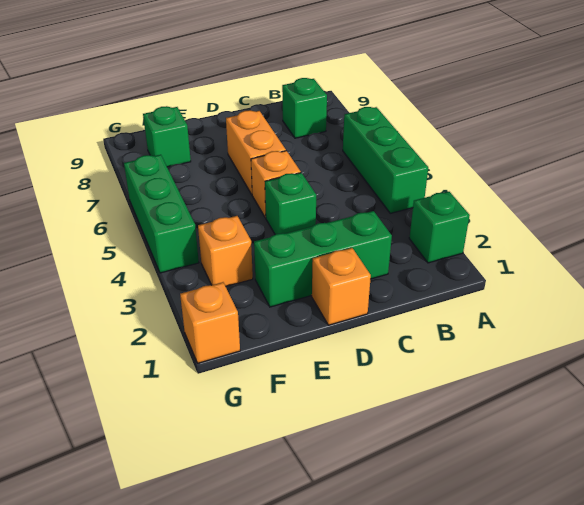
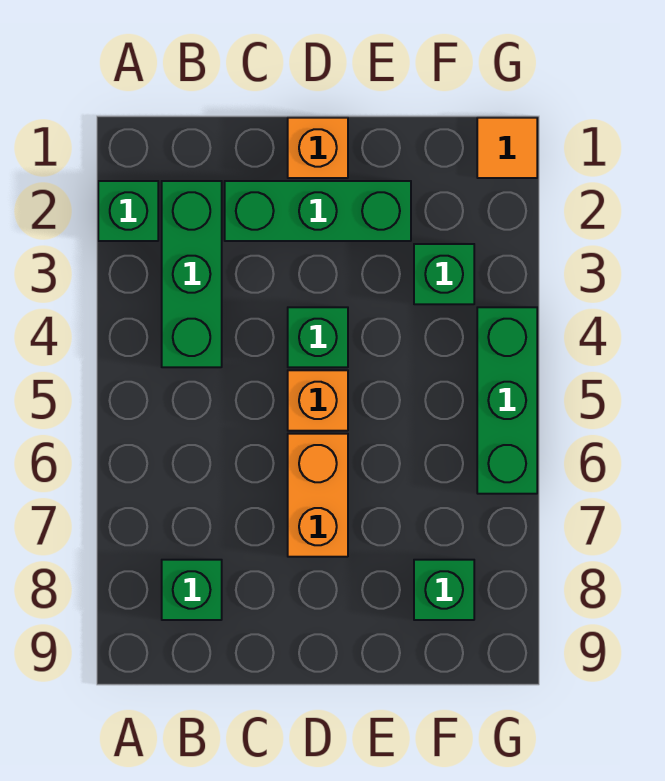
green brick A4:A6 level 1 -> green brick B2:B4 level 1
orange brick F3 level 1 -> green brick F3 level 1
orange brick G1 level 1 -> orange tile G1 level 1

